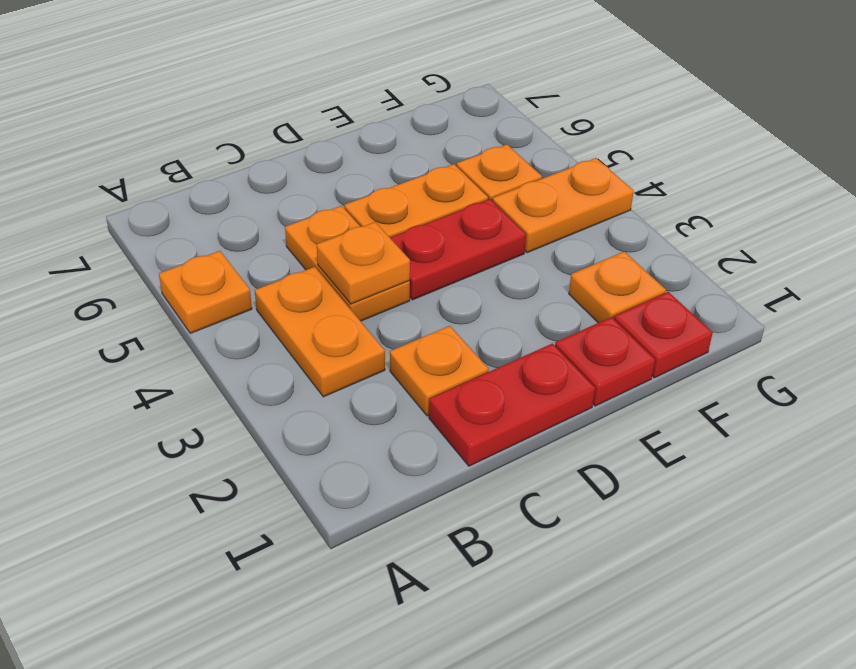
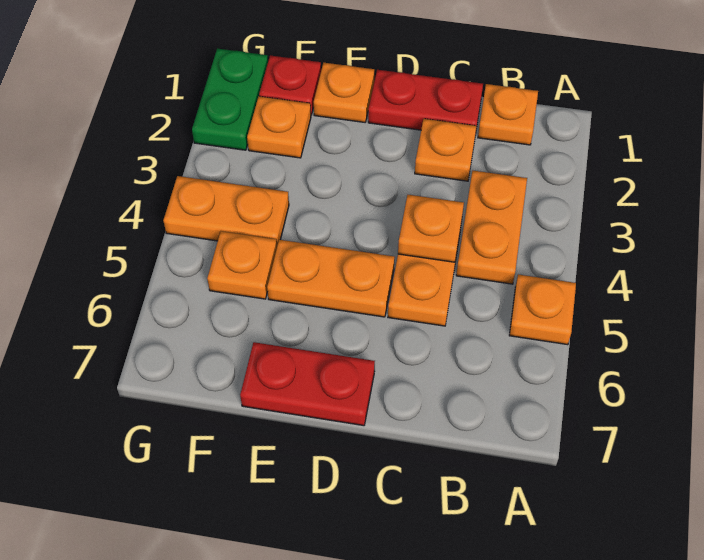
none -> orange plate B1 level 1
red plate D4:E4 level 1 -> red plate D7:E7 level 1
red plate E1 level 1 -> orange plate E1 level 1
none -> green plate G1:G2 level 1

